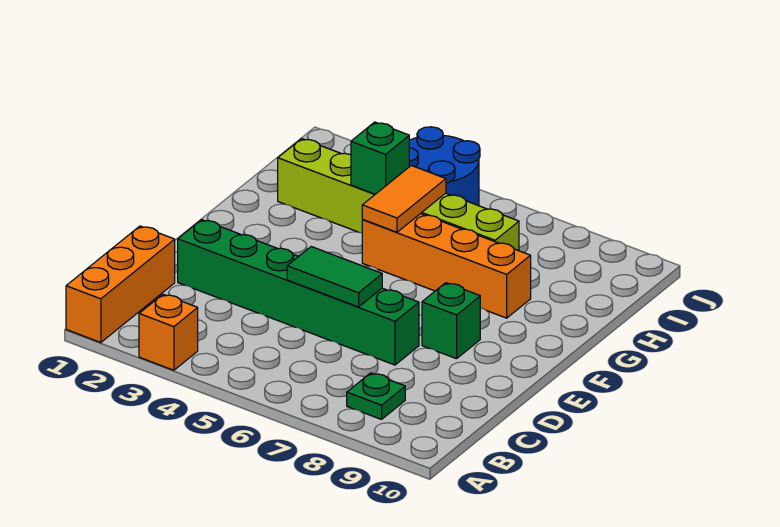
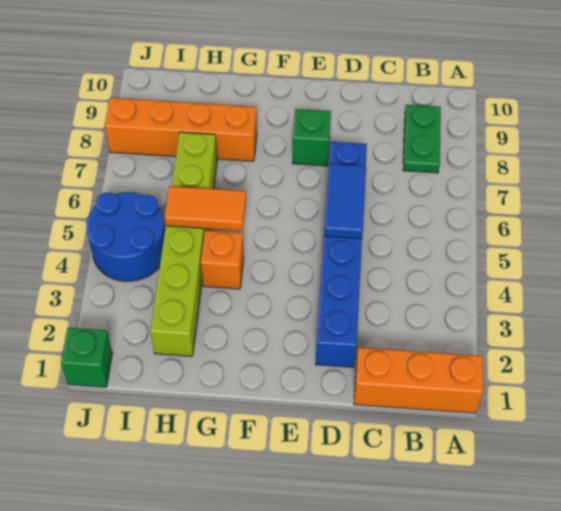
orange brick A3 level 1 -> orange brick G4 level 1
green plate B8 level 1 -> green plate B8:B9 level 1
green brick D2:D7 level 1 -> blue brick D2:D7 level 1
green tile D5:D6 level 2 -> blue tile D5:D6 level 2
orange brick G5:G8 level 1 -> orange brick G8:J8 level 1
green brick H4 level 2 -> green brick J1 level 1

